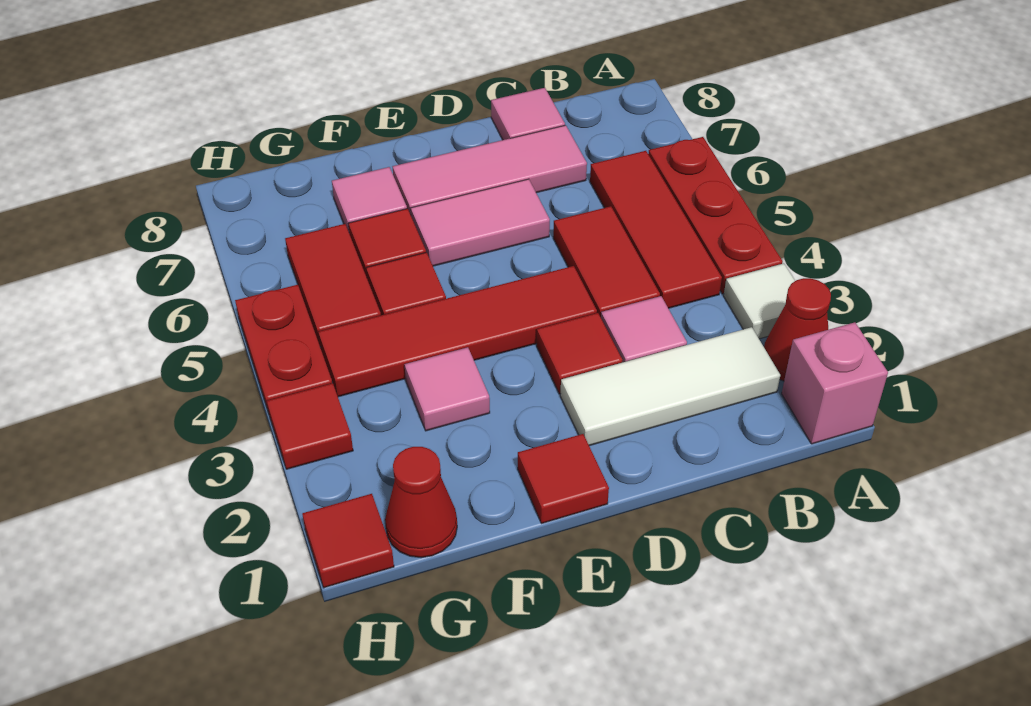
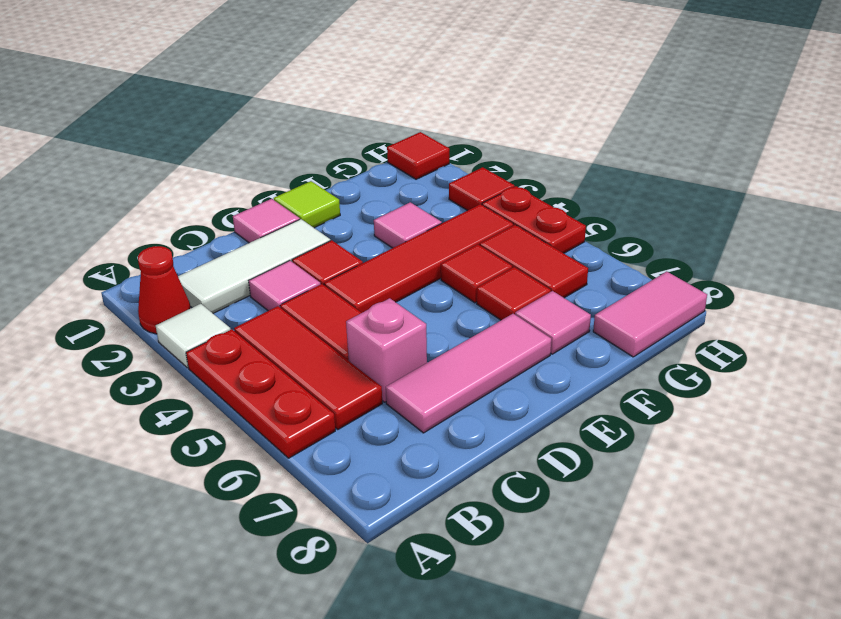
pink brick A1 level 1 -> pink brick C6 level 1
pink tile C8 level 1 -> pink tile D1 level 1
pink tile D6:E6 level 1 -> pink tile G8:H8 level 1
red tile E1 level 1 -> lime tile E1 level 1
red cone G1 level 1 -> none

